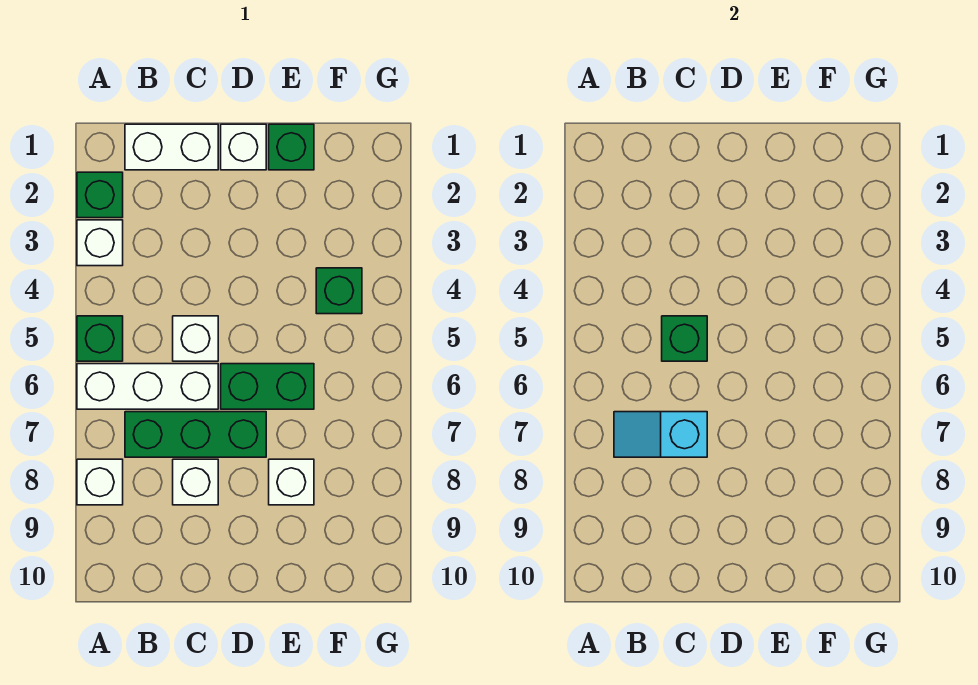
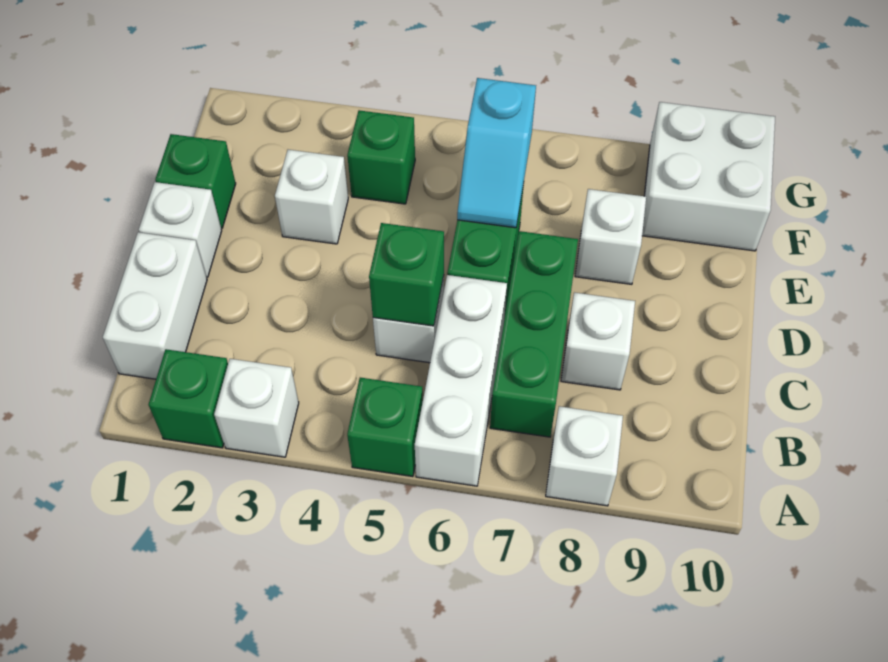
cyan slope B7:C7 level 2 top C -> cyan slope E6:F6 level 2 top F
none -> white brick E3 level 1
none -> white brick F9:G10 level 1

